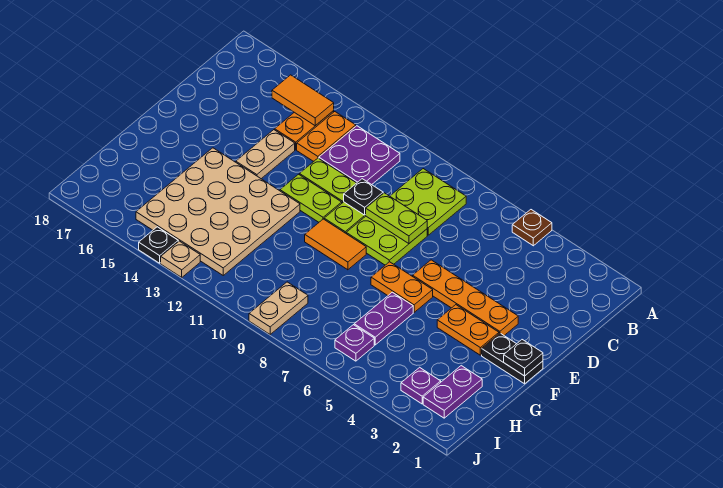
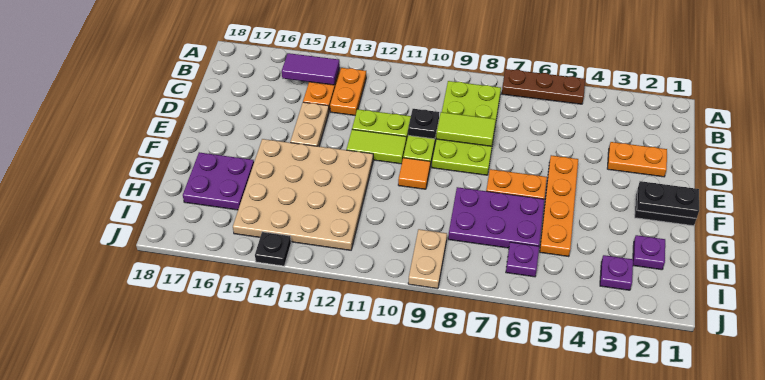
brown plate A5 level 1 -> brown plate A5:A7 level 1
purple plate B11:C12 level 1 -> purple plate G16:H17 level 1
orange tile B14:B15 level 2 -> purple tile B14:B15 level 2
lime plate D8:D9 level 2 -> lime tile D8:D9 level 2
orange plate E3:E6 level 1 -> orange plate E5:H5 level 1
lime plate E11:E12 level 1 -> lime tile E11:E12 level 1
black plate F1 level 2 -> black plate F1:F2 level 2
orange plate F3:F4 level 1 -> orange plate D2:D3 level 1
orange tile F9:F10 level 1 -> orange tile F10 level 1
purple plate G6:H6 level 1 -> purple plate G6:H8 level 1
purple plate H2:I2 level 1 -> purple plate H2 level 1
tan plate J13 level 1 -> none

